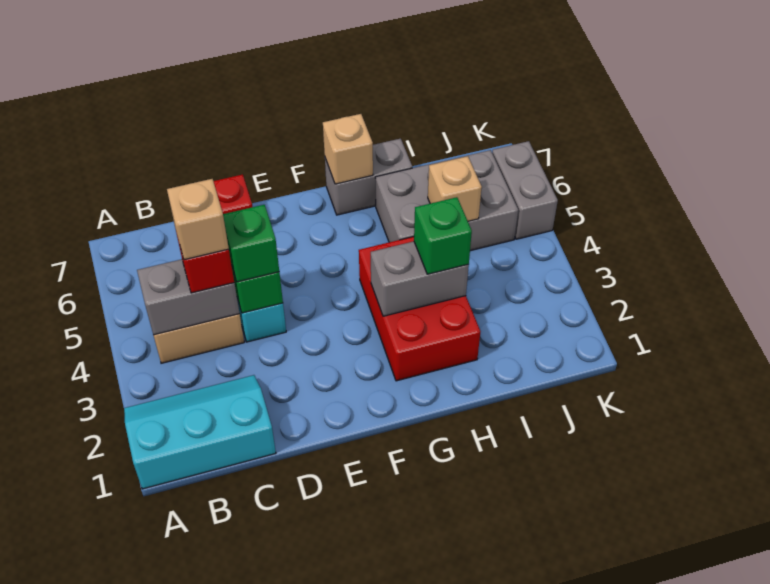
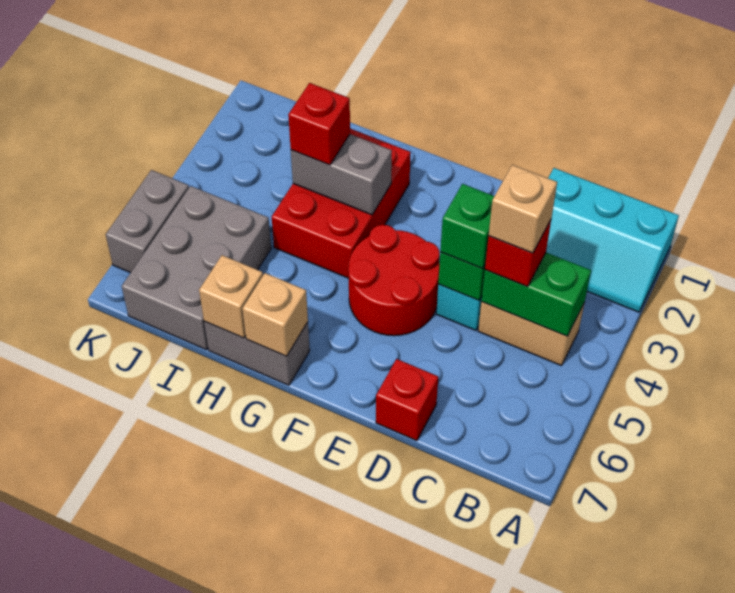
grey brick B4:C4 level 2 -> green brick B4:C4 level 2
none -> red round brick E4:F5 level 1
green brick H3 level 3 -> red brick H3 level 3
grey brick H5:J6 level 1 -> grey brick I5:J7 level 1
tan brick I5 level 2 -> tan brick H7 level 2

